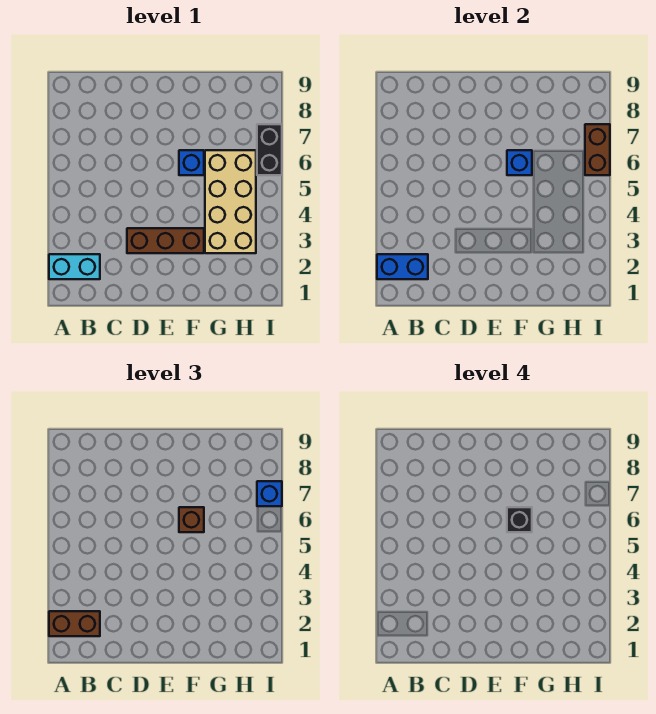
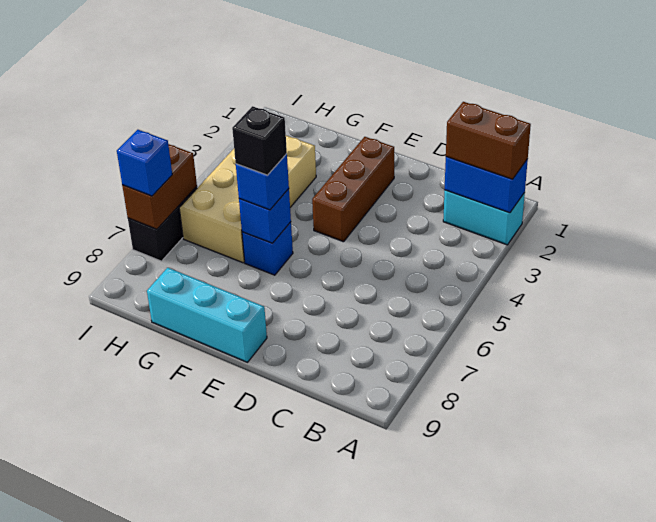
brown brick D3:F3 level 1 -> brown brick E2:E4 level 1
none -> cyan brick E9:G9 level 1
brown brick F6 level 3 -> blue brick F6 level 3

